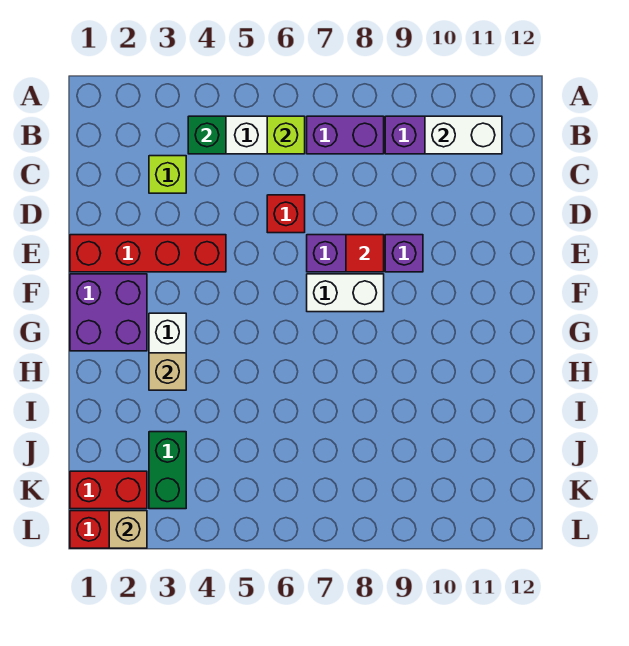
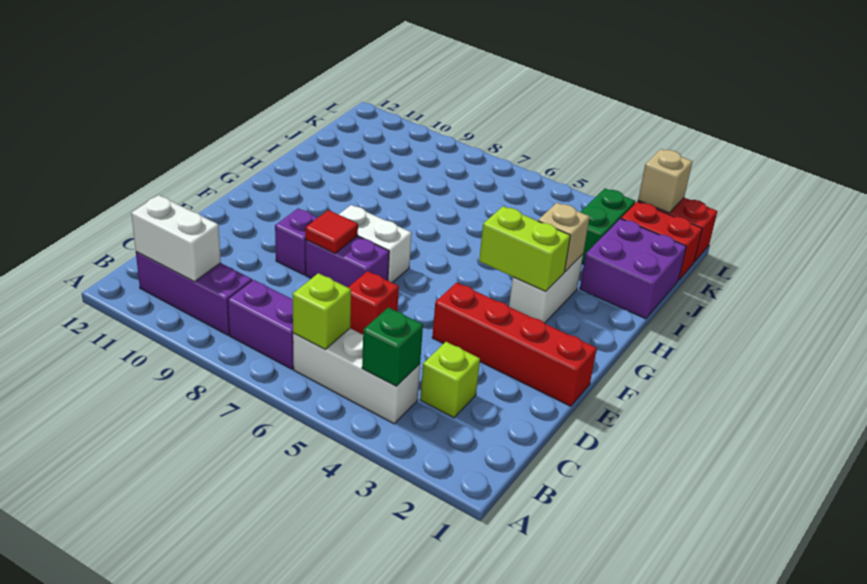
purple brick F1:G2 level 1 -> purple brick I1:J2 level 1
none -> lime brick G3:G4 level 2

